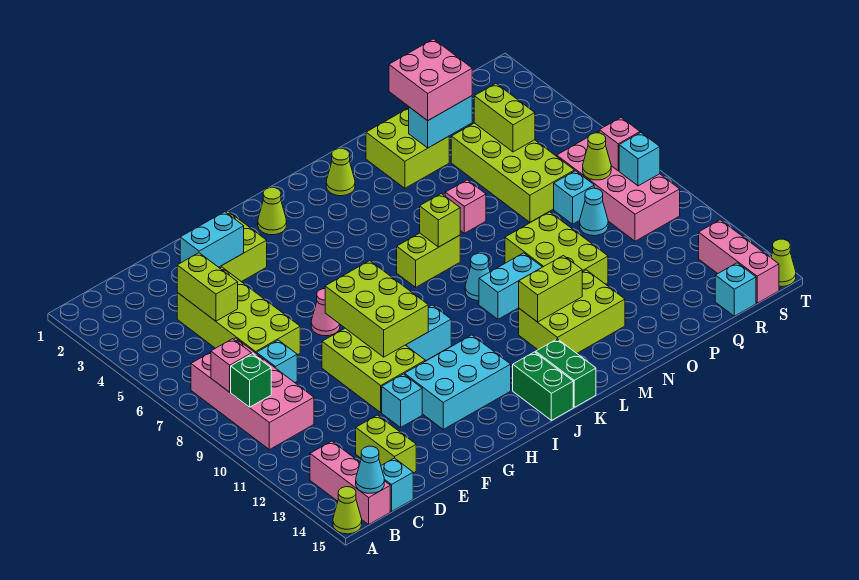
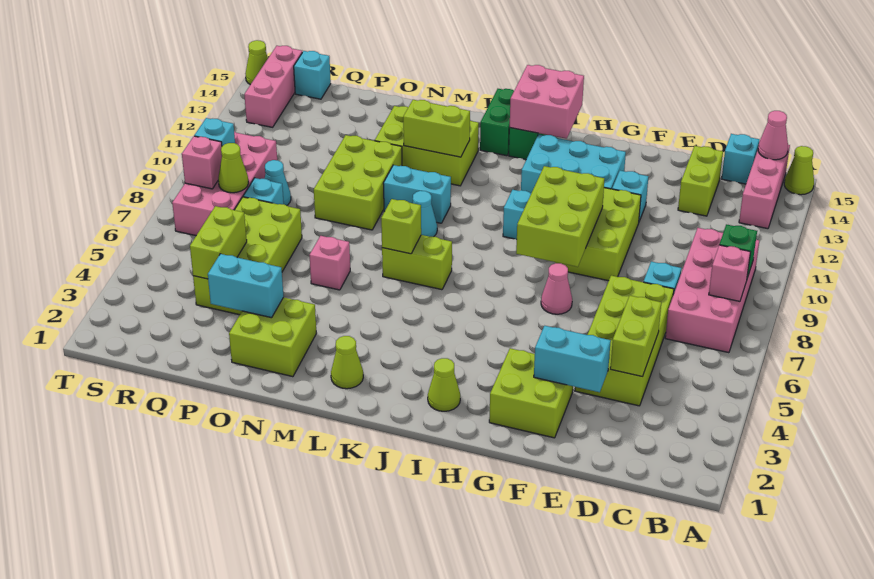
cyan cone B15 level 2 -> pink cone B15 level 2
pink brick O2:P3 level 3 -> pink brick I14:J15 level 2

